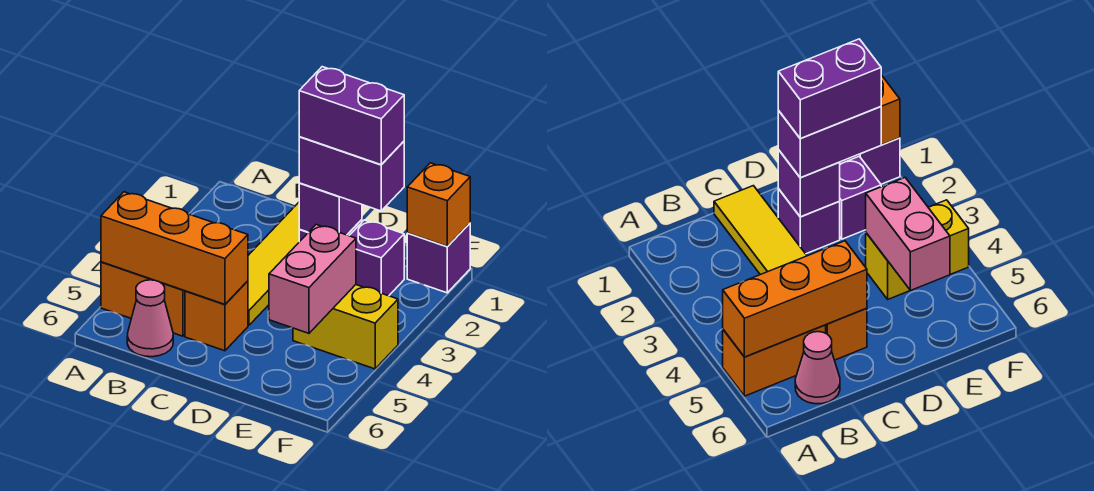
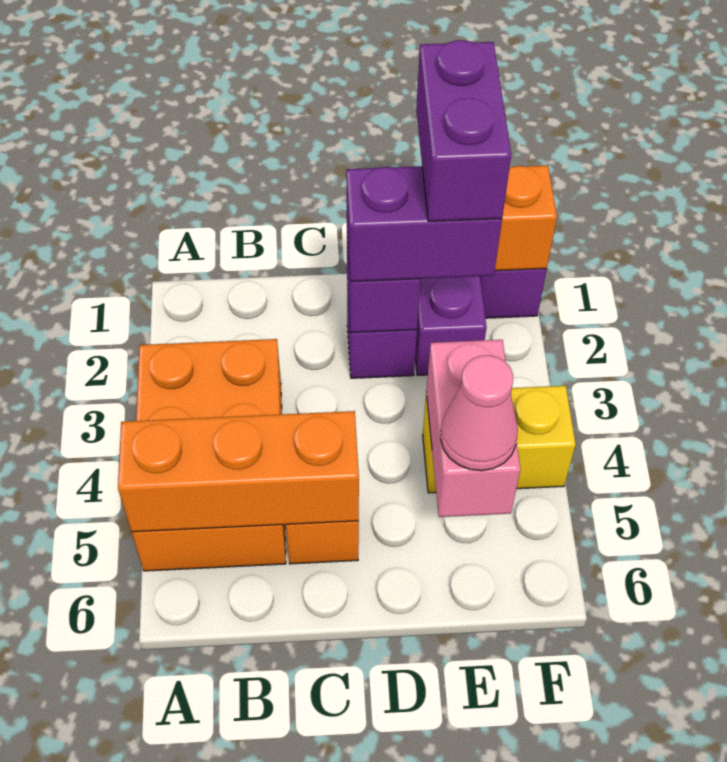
orange brick A5:B5 level 1 -> orange brick A3:B5 level 1
pink cone B6 level 1 -> pink cone E5 level 3
yellow tile C1:C4 level 1 -> none
purple brick D2:E2 level 4 -> purple brick E1:E2 level 4

